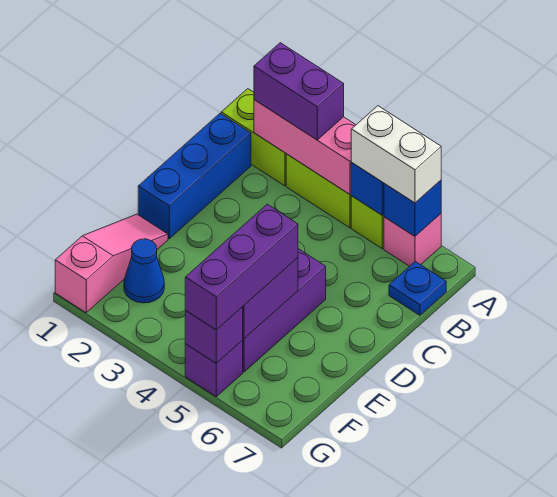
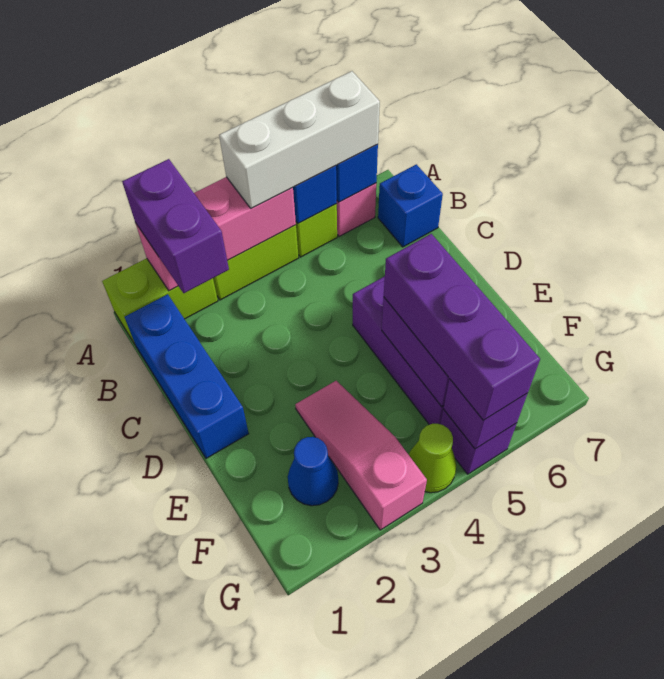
purple brick A2:A3 level 3 -> purple brick A2:B2 level 3
white brick A5:A6 level 3 -> white brick A4:A6 level 3
blue plate B7 level 1 -> blue brick B7 level 1
pink slope E1:G1 level 1 top G -> pink slope E3:G3 level 1 top G
none -> lime cone G4 level 1

